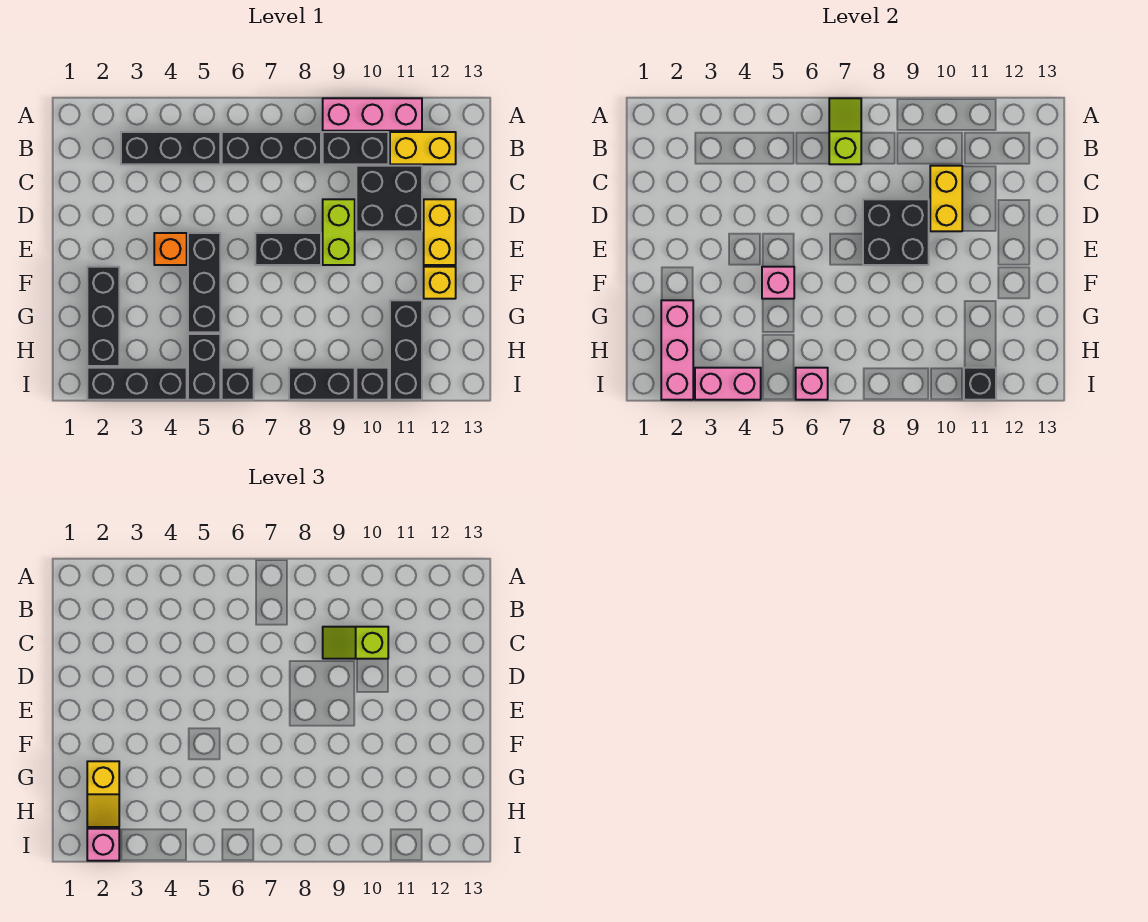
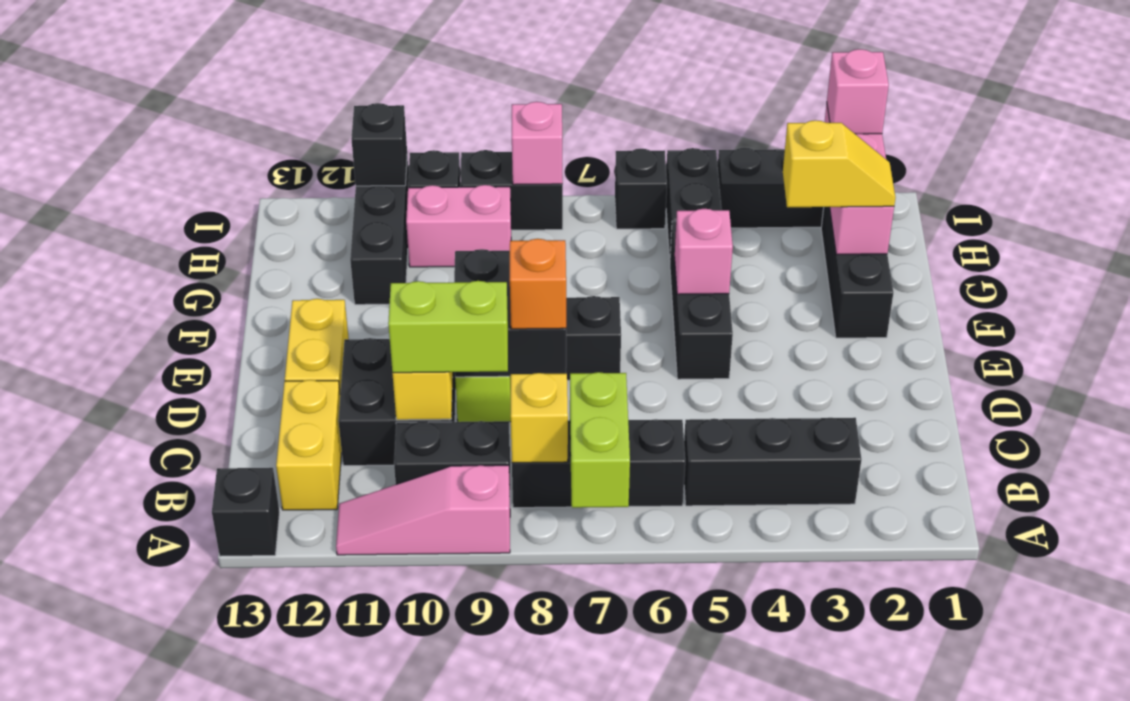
lime slope A7:B7 level 2 top B -> lime brick A7:B7 level 2
pink brick A9:A11 level 1 -> pink slope A9:A11 level 1 top 9
none -> black brick A13 level 1
yellow brick B11:B12 level 1 -> yellow brick B12:C12 level 1
lime slope C9:C10 level 3 top 10 -> lime brick C9:C10 level 3
orange brick E4 level 1 -> orange brick D8 level 3
yellow brick F12 level 1 -> yellow brick B8 level 2
yellow slope G2:H2 level 3 top G -> yellow slope G2:G3 level 3 top 3
pink brick I3:I4 level 2 -> pink brick H9:H10 level 1
pink brick I6 level 2 -> pink brick I8 level 2

